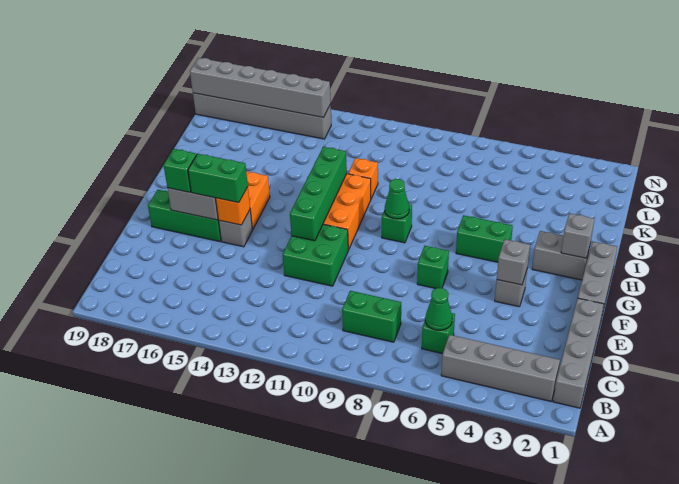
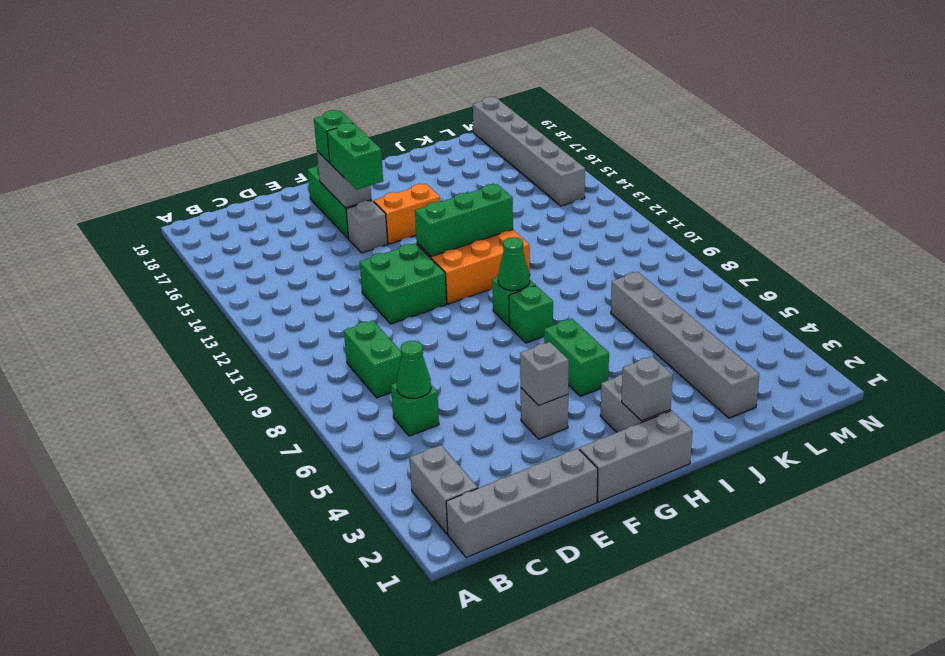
grey brick B2:B5 level 1 -> grey brick B2:B3 level 1
green brick F7 level 1 -> green brick H8 level 1
green brick F12:I12 level 2 -> green brick G12:I12 level 2
orange brick F15 level 2 -> none
orange brick J11 level 1 -> none
grey brick M14:M19 level 2 -> grey brick K2:K7 level 1

